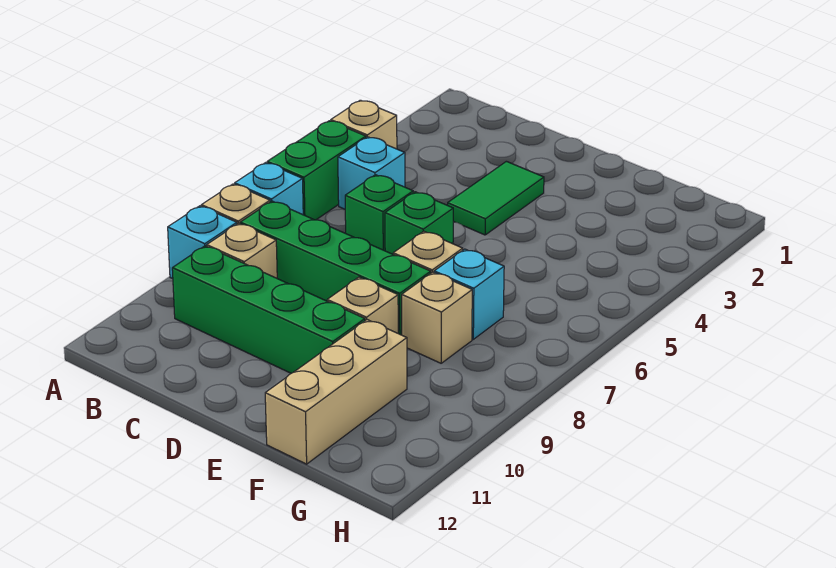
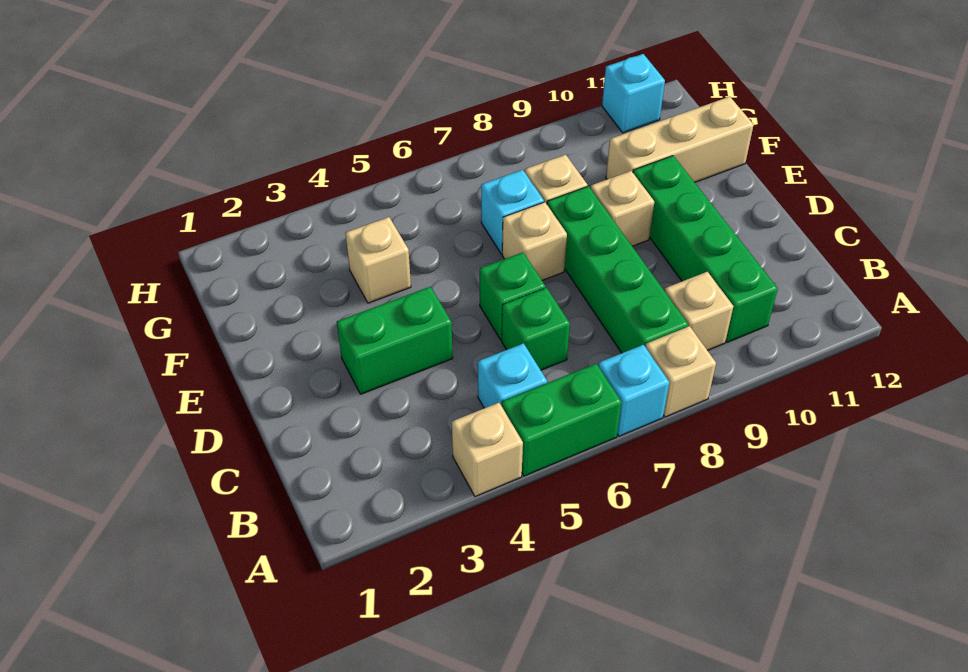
cyan brick A9 level 1 -> cyan brick H11 level 1
green tile D3:D4 level 1 -> green brick D3:D4 level 1
none -> tan brick F4 level 1

